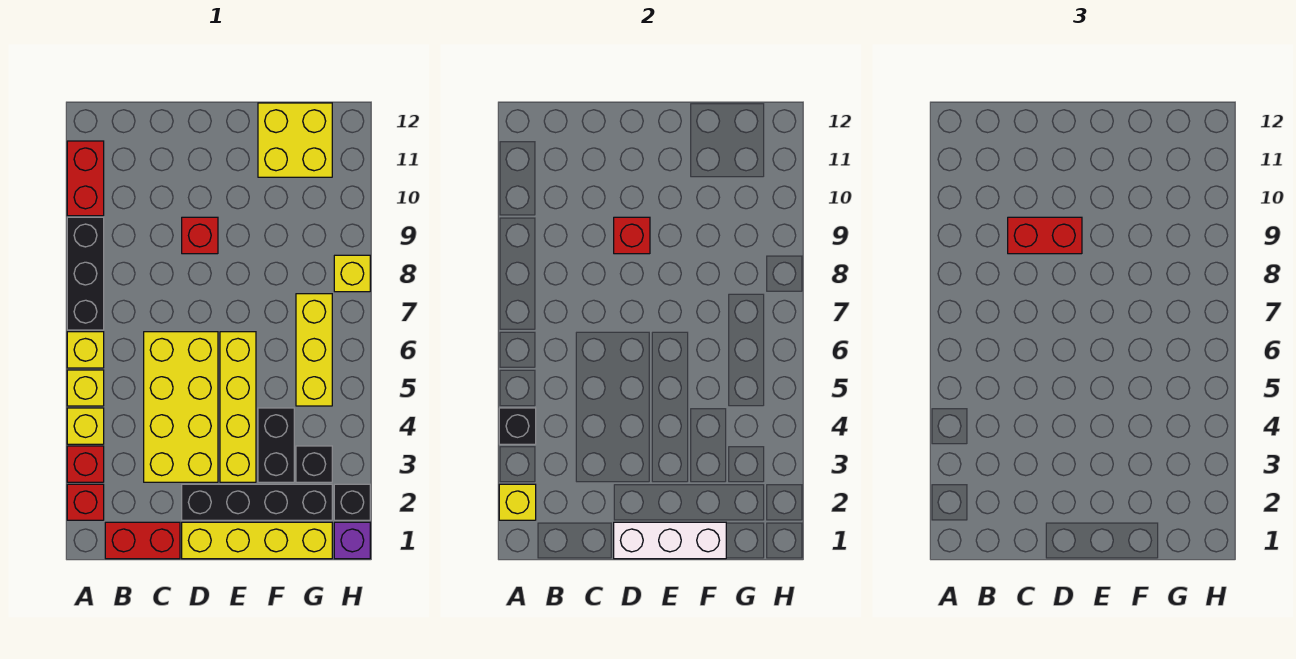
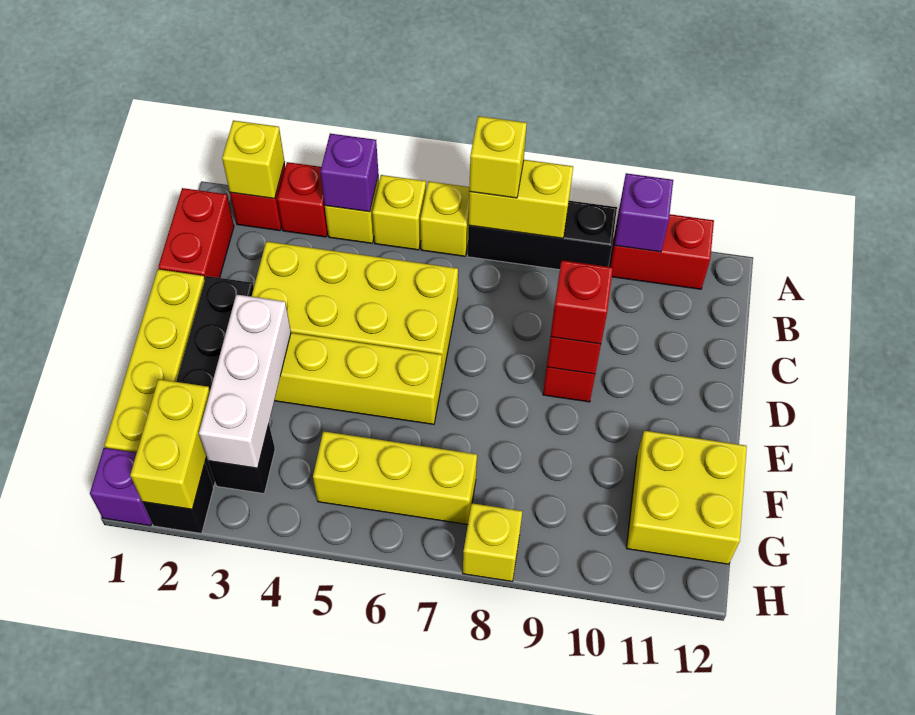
black brick A4 level 2 -> purple brick A4 level 2
none -> yellow brick A7:A8 level 2
none -> yellow brick A7 level 3
none -> purple brick A10 level 2
red brick C9:D9 level 3 -> red brick D9 level 3
white brick D1:F1 level 2 -> white brick E3:G3 level 2
black brick F3:F4 level 1 -> none
none -> yellow brick G2:H2 level 2

